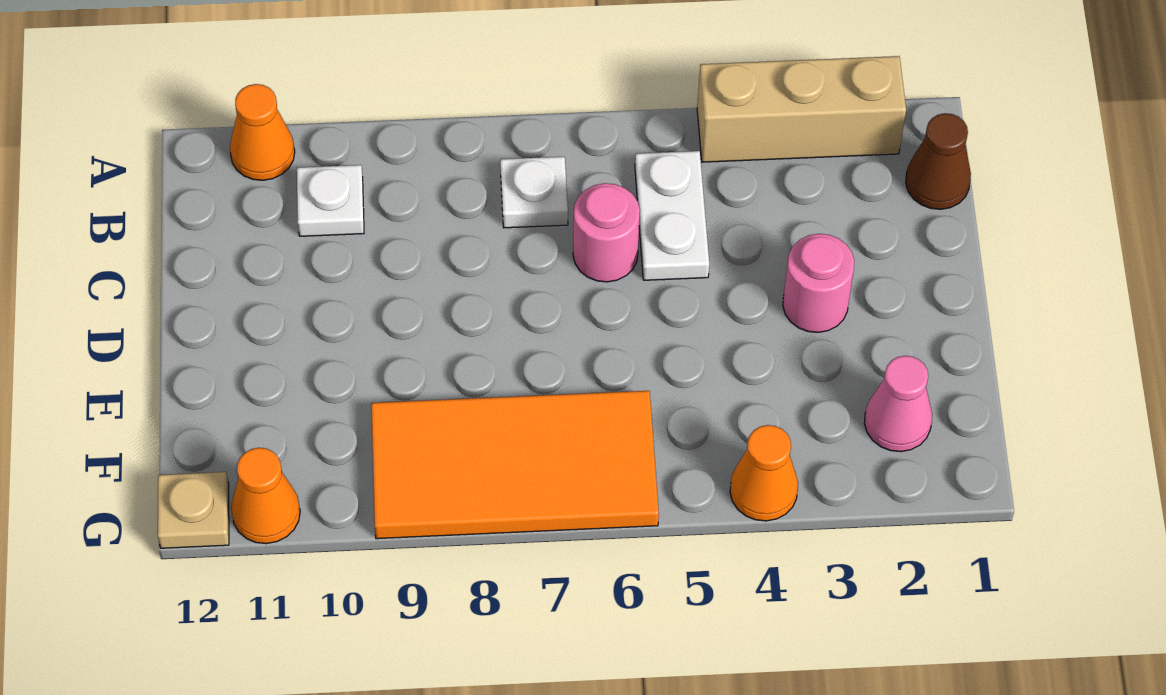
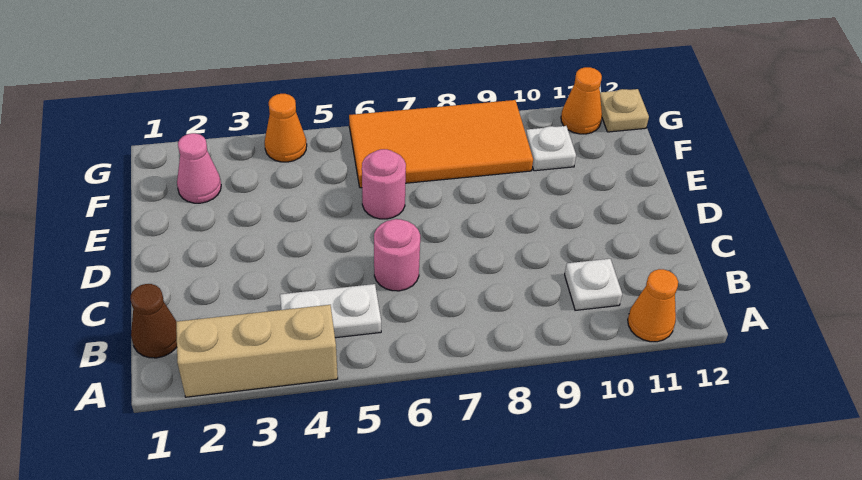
white plate B5:C5 level 1 -> white plate B4:B5 level 1
white plate B7 level 1 -> white plate F10 level 1
pink round brick D3 level 1 -> pink round brick E6 level 1

